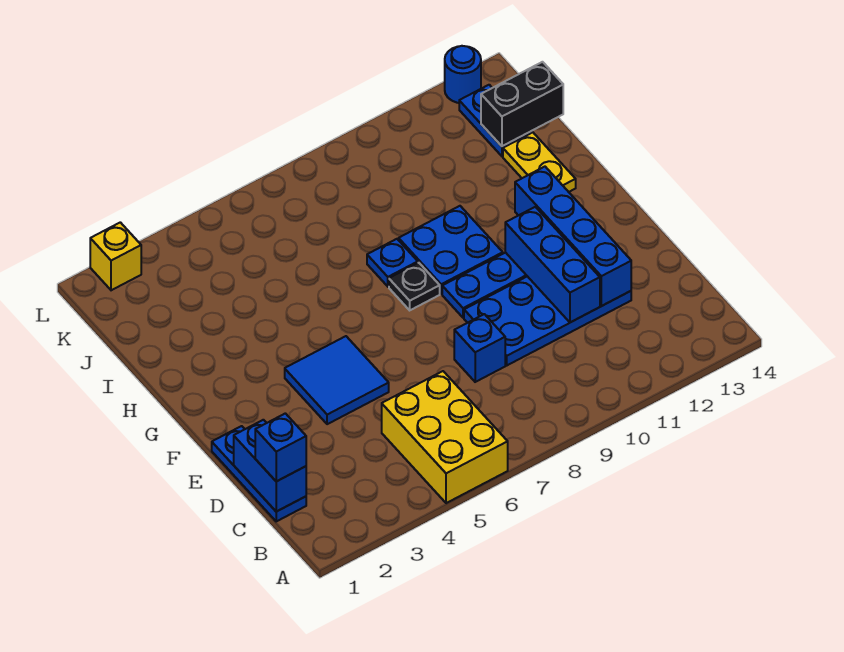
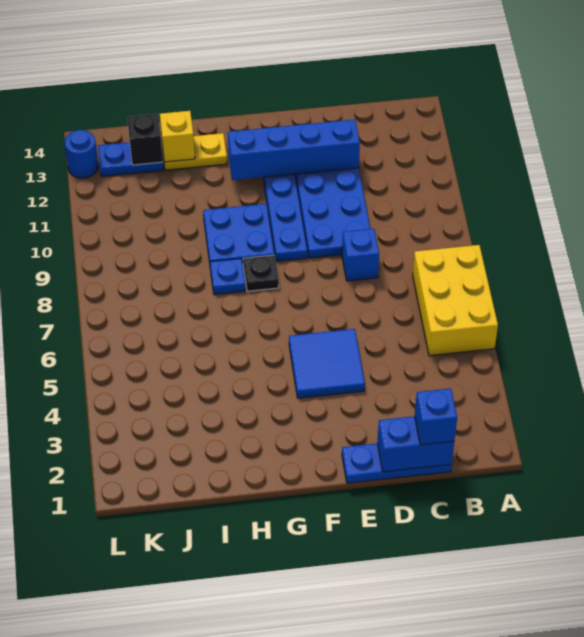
yellow brick A5:C6 level 1 -> yellow brick A5:B7 level 1
blue brick D11:F11 level 2 -> none
black brick J13:J14 level 2 -> black brick J13 level 2
yellow brick L2 level 1 -> yellow brick I13 level 2

